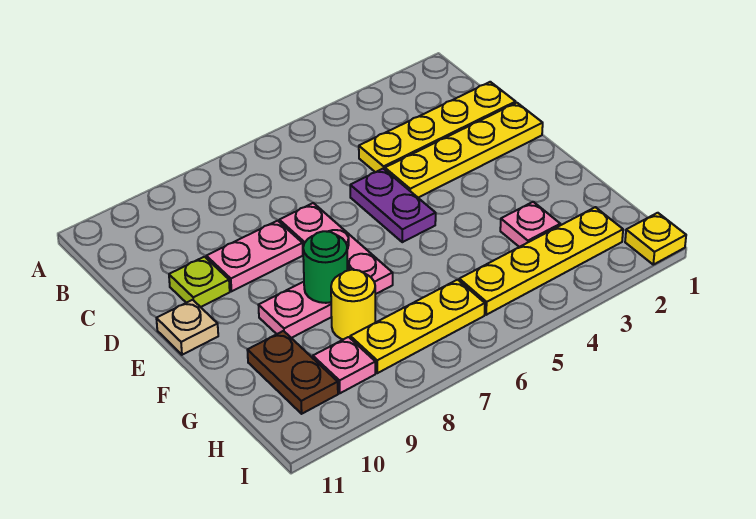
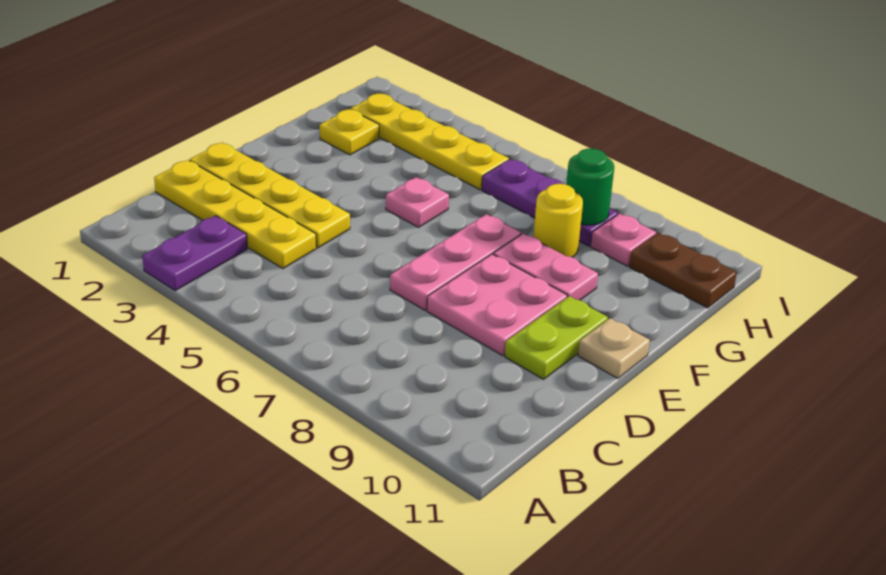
purple plate D5:E5 level 1 -> purple plate A3:B3 level 1
pink plate D8:D9 level 1 -> pink plate D8:E9 level 1
lime plate D10 level 1 -> lime plate D10:E10 level 1
green round brick F8 level 2 -> green round brick H8 level 2
pink plate G3 level 1 -> pink plate F5 level 1
brown plate G10:H10 level 1 -> brown plate H10:H11 level 1
yellow plate H6:H8 level 1 -> purple plate H6:H8 level 1
yellow plate I1 level 1 -> yellow plate G2 level 1

